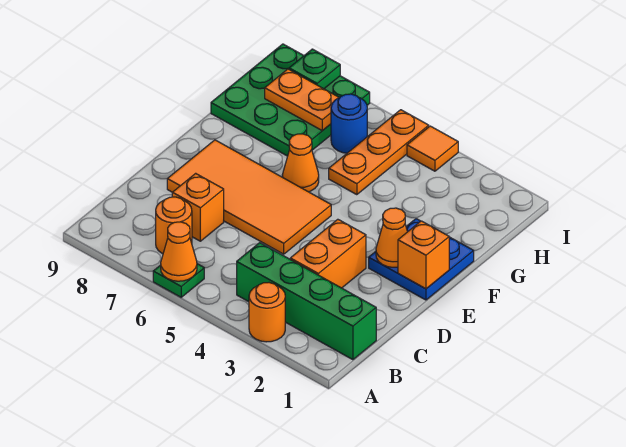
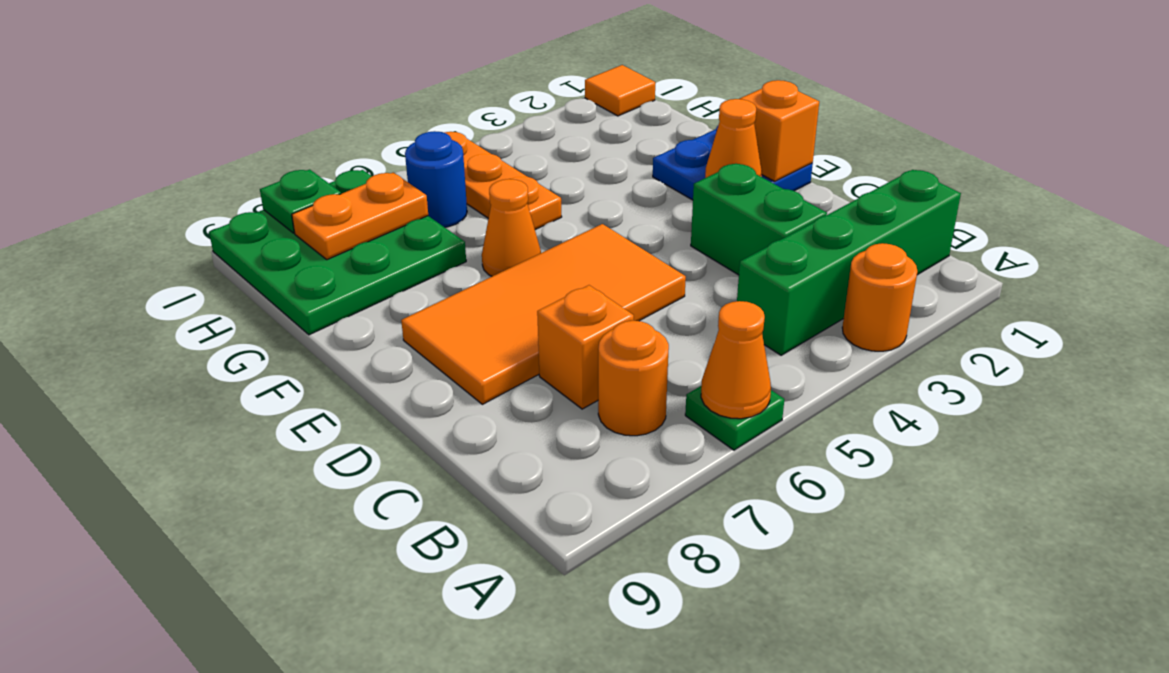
orange brick C3:D3 level 1 -> green brick C3:D3 level 1
orange tile I4 level 1 -> orange tile I1 level 1

